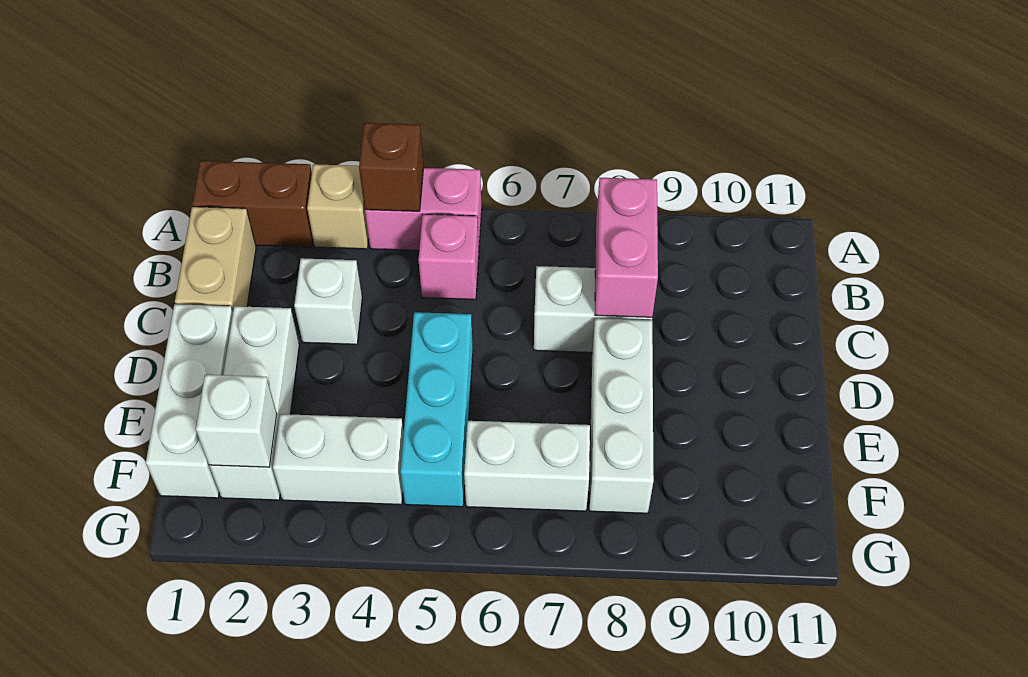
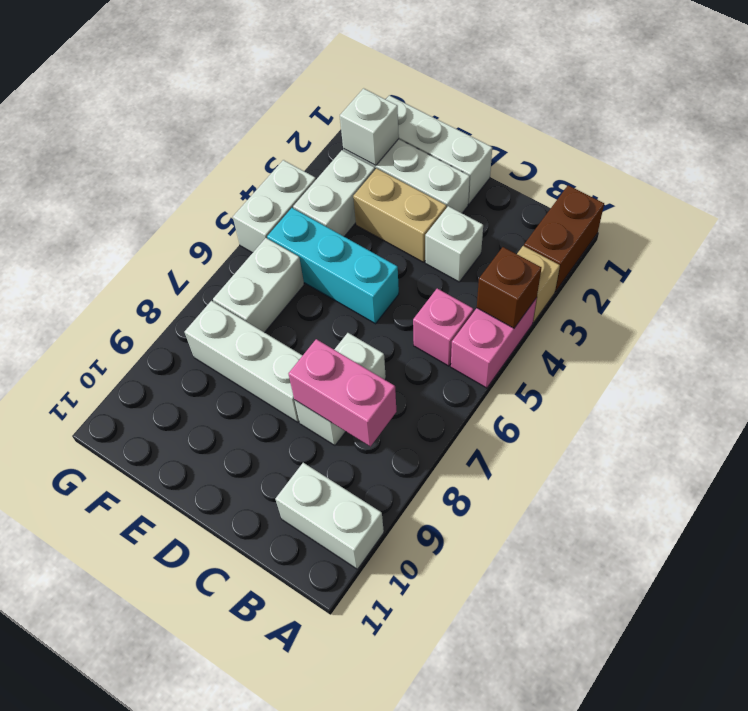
none -> white brick A10:B10 level 1
tan brick B1:C1 level 1 -> tan brick D3:E3 level 1
none -> white brick G4:G5 level 1

